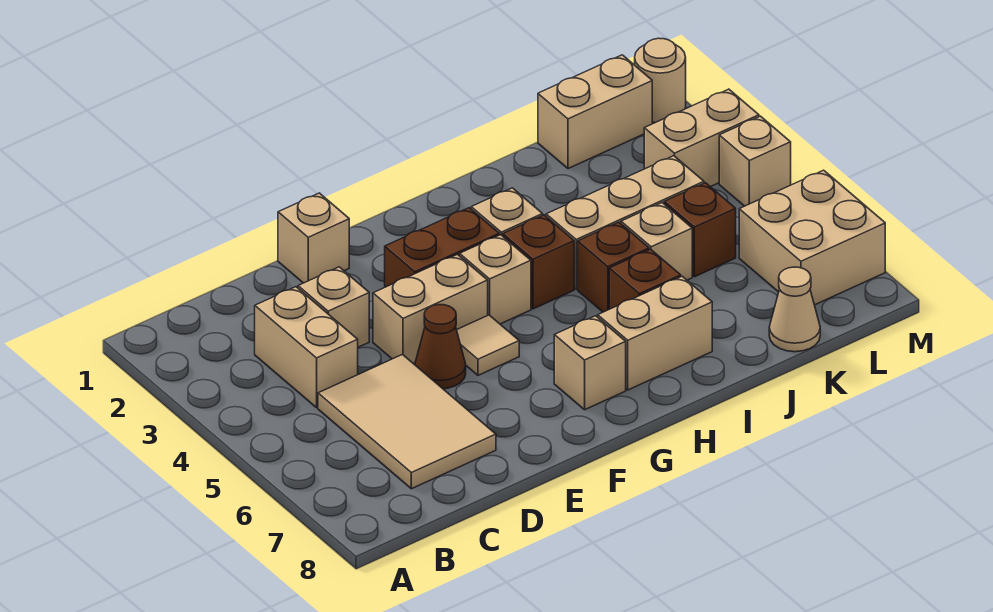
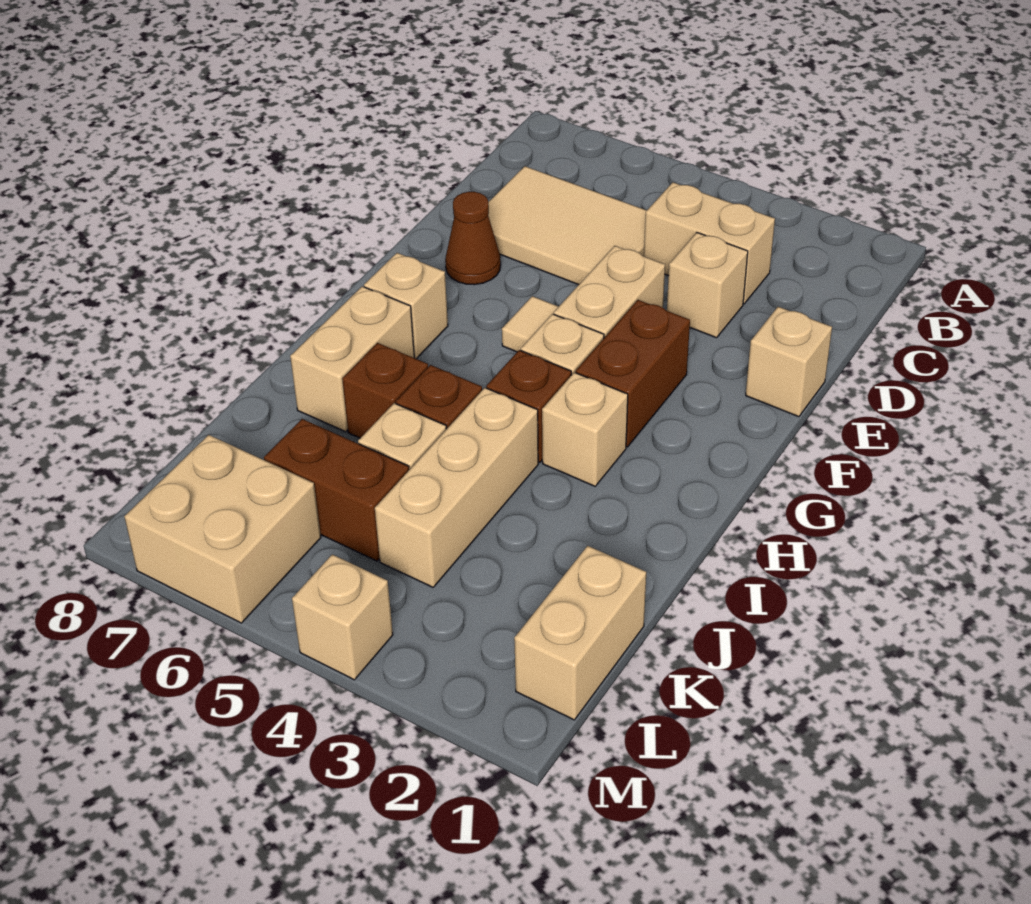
brown cone E5 level 1 -> brown cone E7 level 1
brown brick K5 level 1 -> brown brick K5:K6 level 1
tan cone K8 level 1 -> none
tan brick L3:M3 level 1 -> none
tan round brick M1 level 1 -> none

